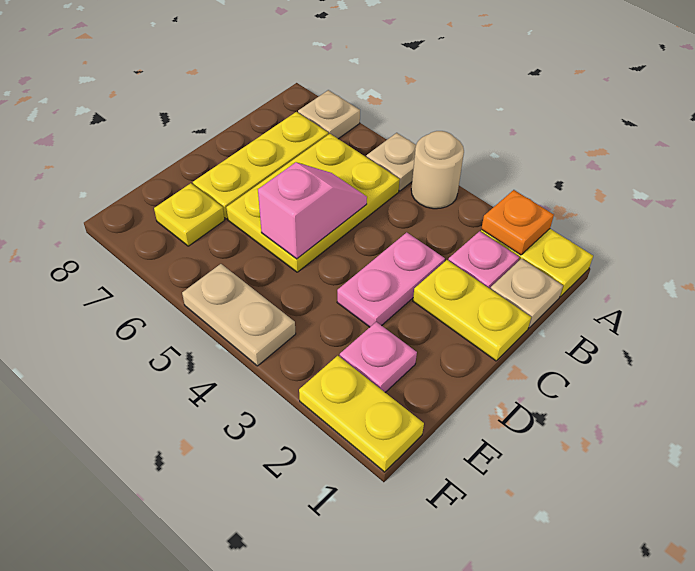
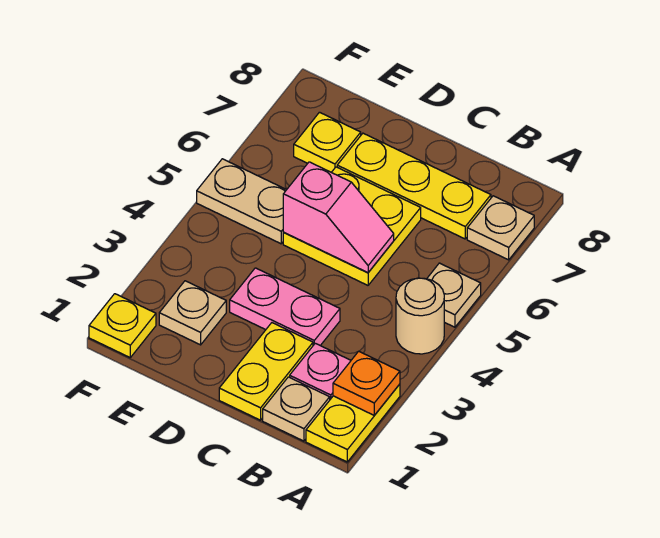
yellow plate B5:D6 level 1 -> yellow plate C5:D6 level 1
pink plate E2 level 1 -> tan plate E2 level 1
yellow plate F1:F2 level 1 -> yellow plate F1 level 1
tan plate F4:F5 level 1 -> tan plate E5:F5 level 1

